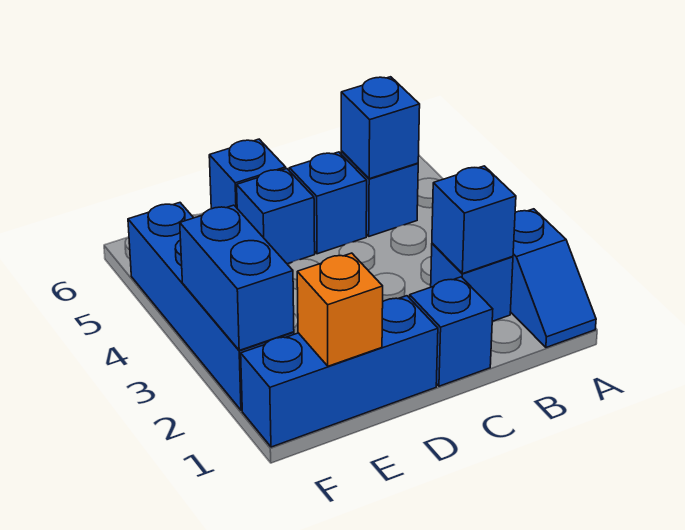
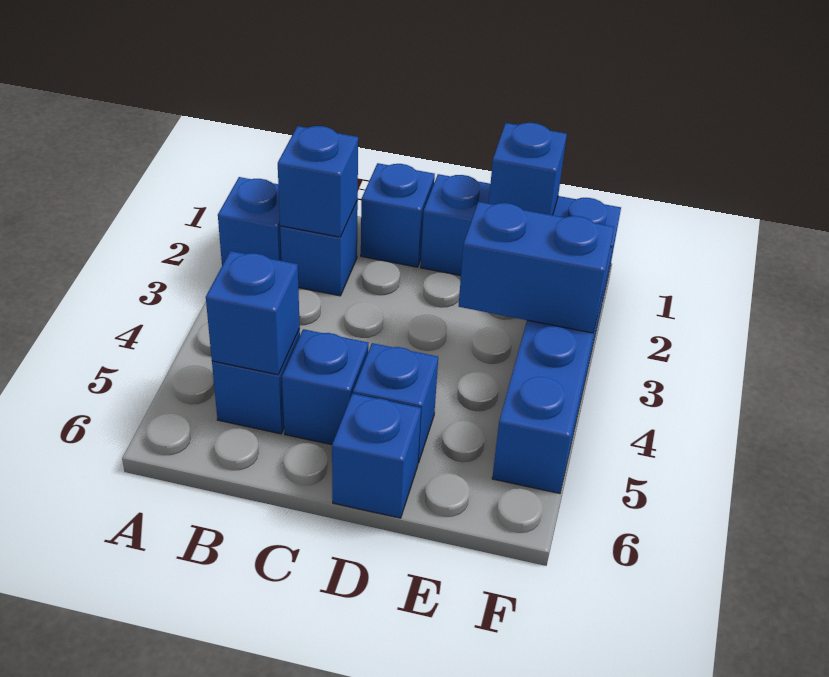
orange brick E1 level 2 -> blue brick E1 level 2
blue brick F2:F3 level 2 -> blue brick E3:F3 level 2

